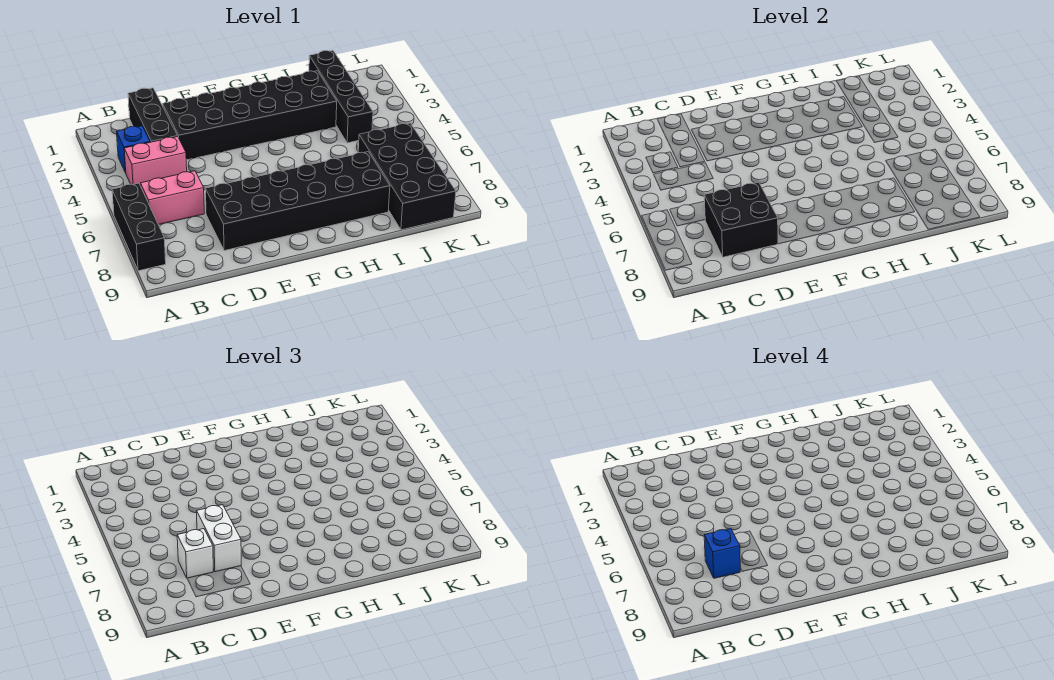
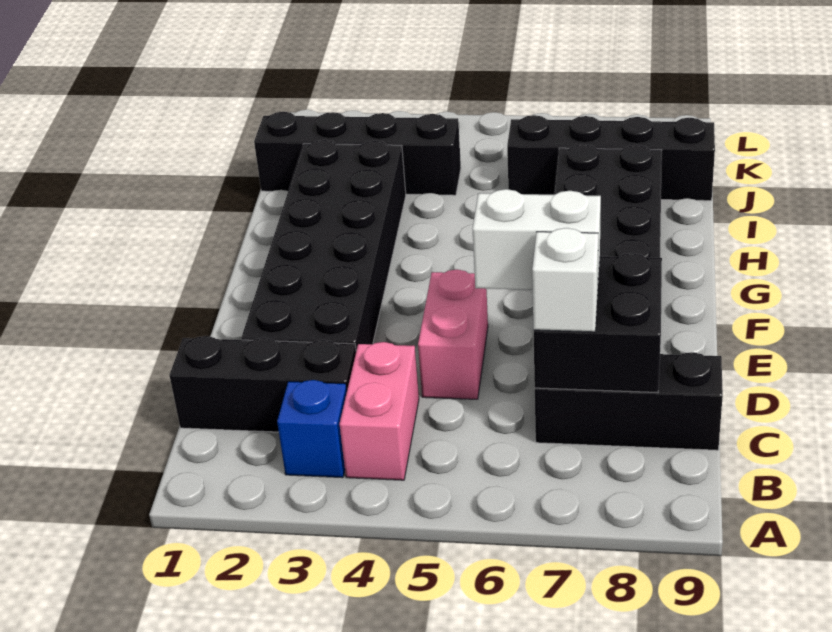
black brick A6:A8 level 1 -> black brick C7:C9 level 1
pink brick B6:C6 level 1 -> pink brick D5:E5 level 1
blue brick C7 level 4 -> none
black brick J6:K9 level 1 -> black brick J6:J9 level 1

